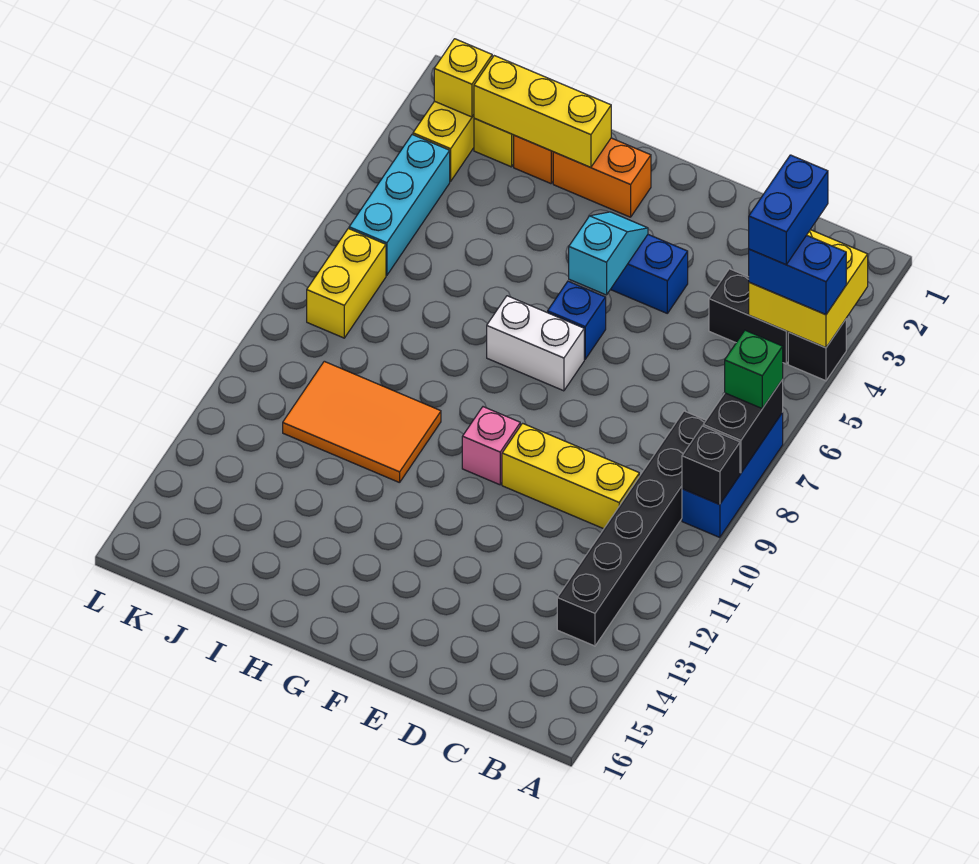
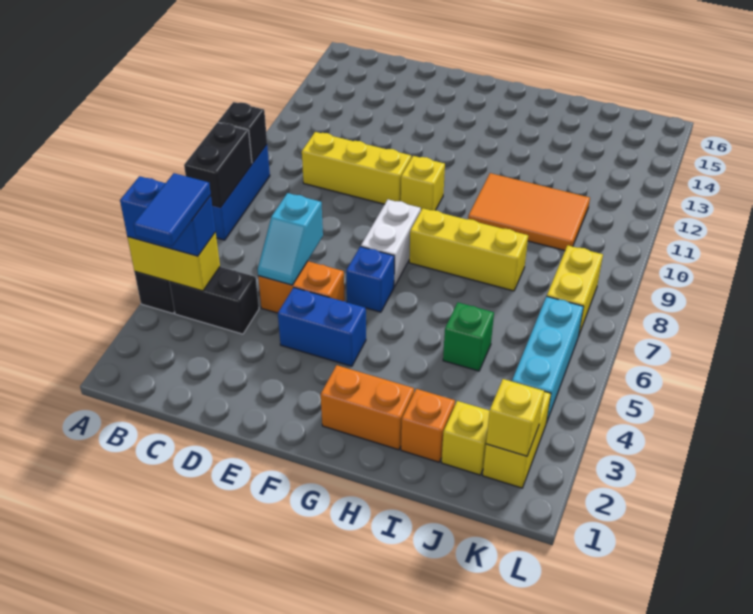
yellow brick A3:B4 level 2 -> yellow brick A4:B4 level 2
green brick A7 level 3 -> green brick I5 level 1
blue brick B3:B4 level 4 -> blue tile B3:B4 level 4
black brick B8:B13 level 1 -> none
none -> orange brick D5:E5 level 1
cyan slope F4:F5 level 2 top 5 -> cyan slope D5:D6 level 2 top 6
white brick F7:G7 level 1 -> white brick F7:F8 level 1
pink brick F10 level 1 -> yellow brick F10 level 1
yellow brick H2:J2 level 2 -> yellow brick G8:I8 level 1

